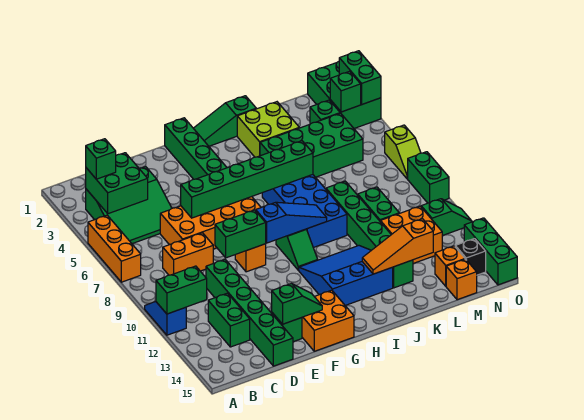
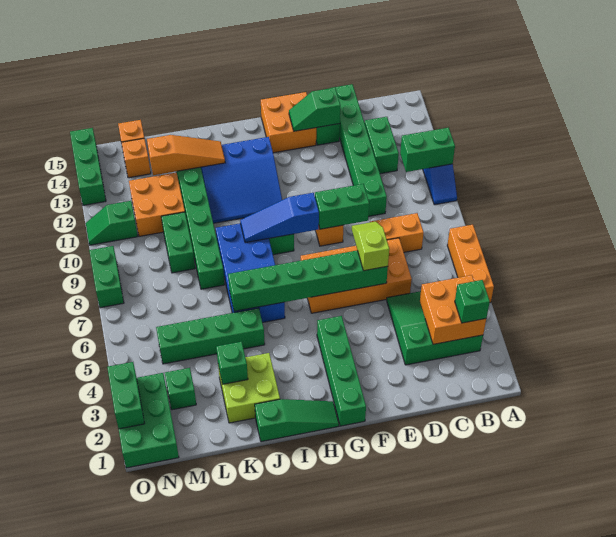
green brick B3:C4 level 2 -> orange brick B3:C4 level 2
green brick J4:M5 level 1 -> green brick J5:M5 level 1
green brick N3 level 2 -> green brick K3 level 2
black brick N14 level 1 -> none
lime slope O6:O7 level 1 top 6 -> lime slope E6:E7 level 3 top 6

